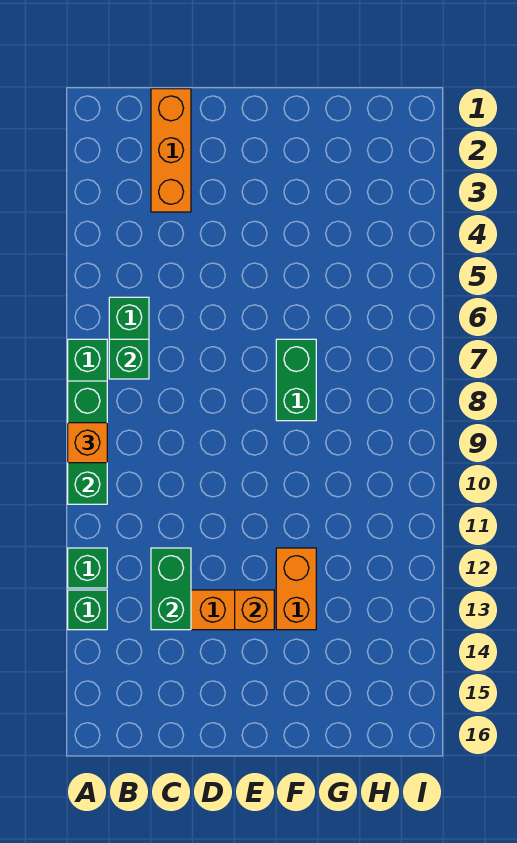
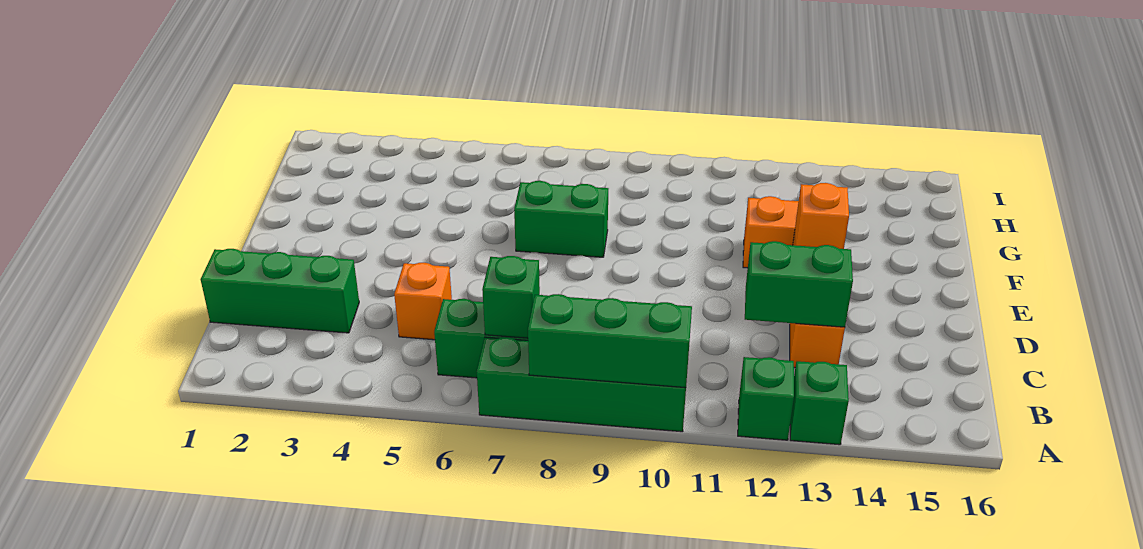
orange brick A9 level 3 -> orange brick C5 level 1
orange brick C1:C3 level 1 -> green brick C1:C3 level 1

